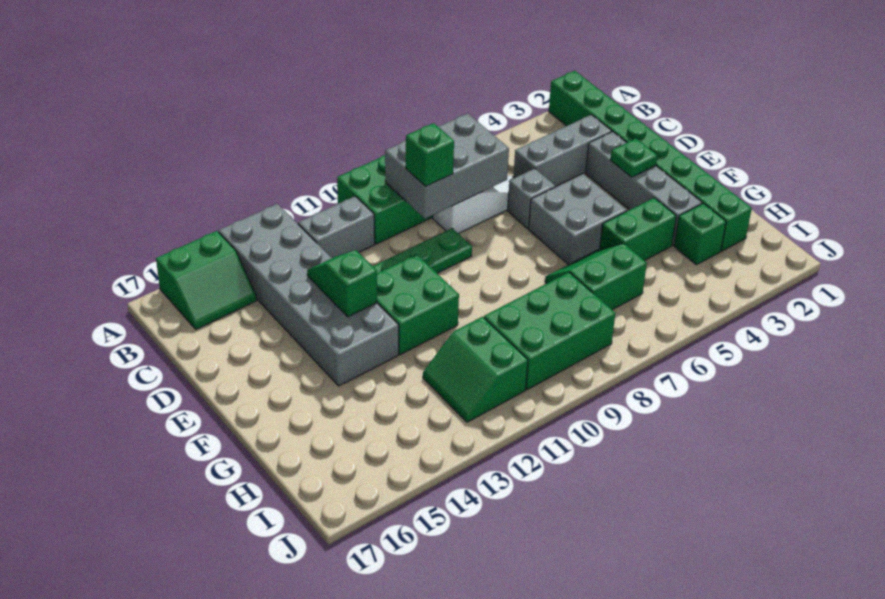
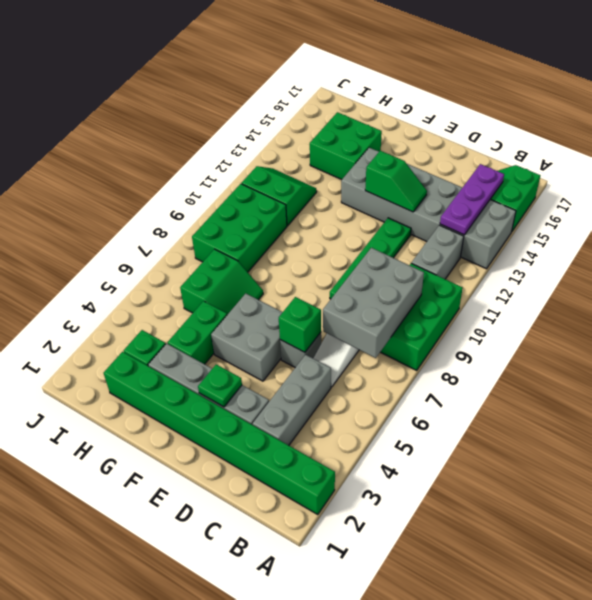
none -> purple plate B13:B15 level 2
green brick C9 level 3 -> green brick D6 level 2
green brick E11:F12 level 1 -> green brick G14:H15 level 1

